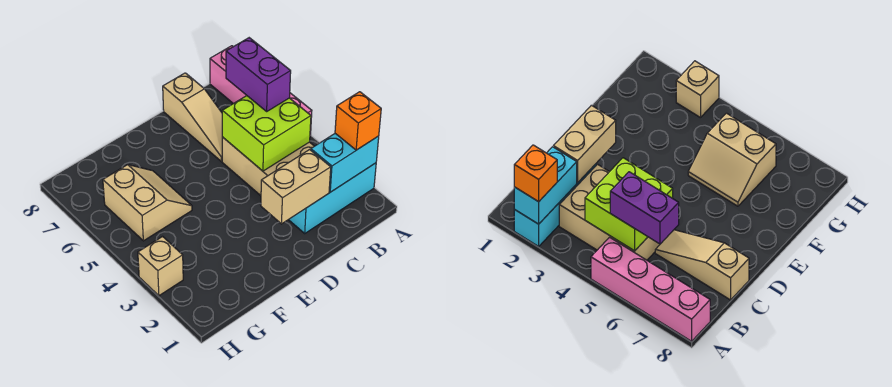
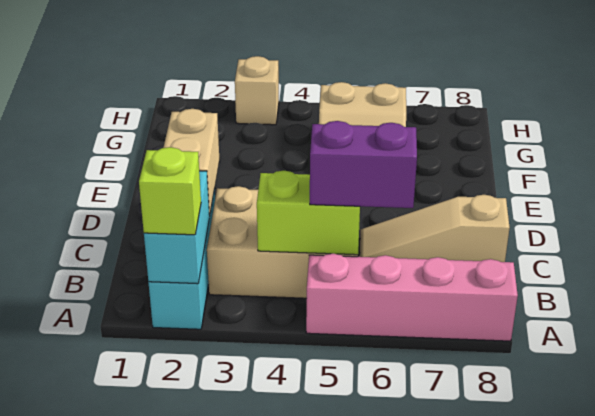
orange brick A2 level 3 -> lime brick A2 level 3
lime brick B4:C5 level 2 -> lime brick B4:B5 level 2

